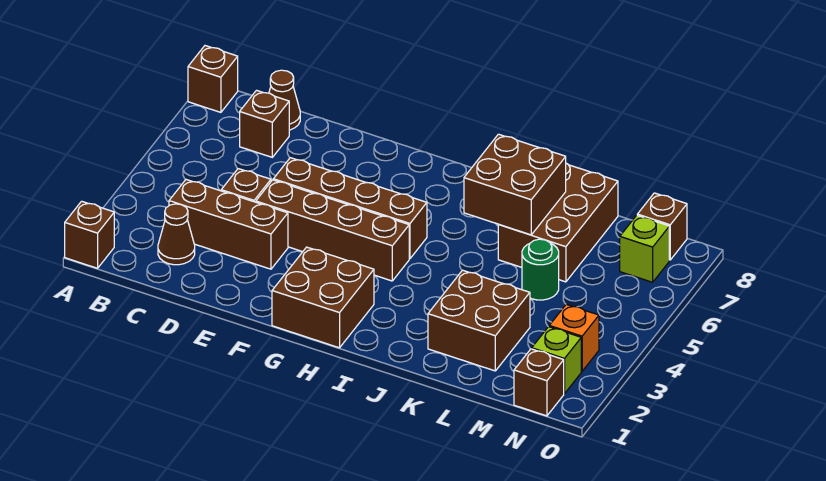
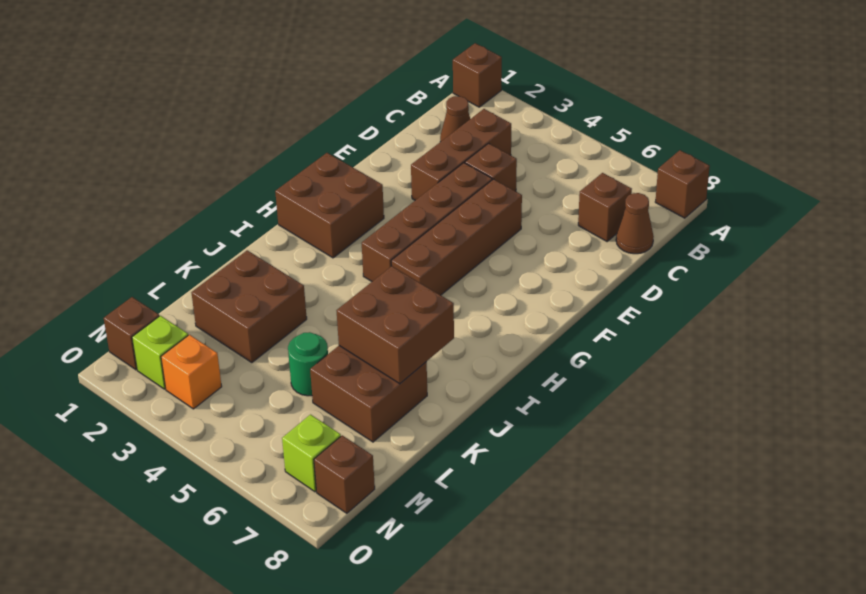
brown brick K6:L8 level 1 -> brown brick K6:L7 level 1

